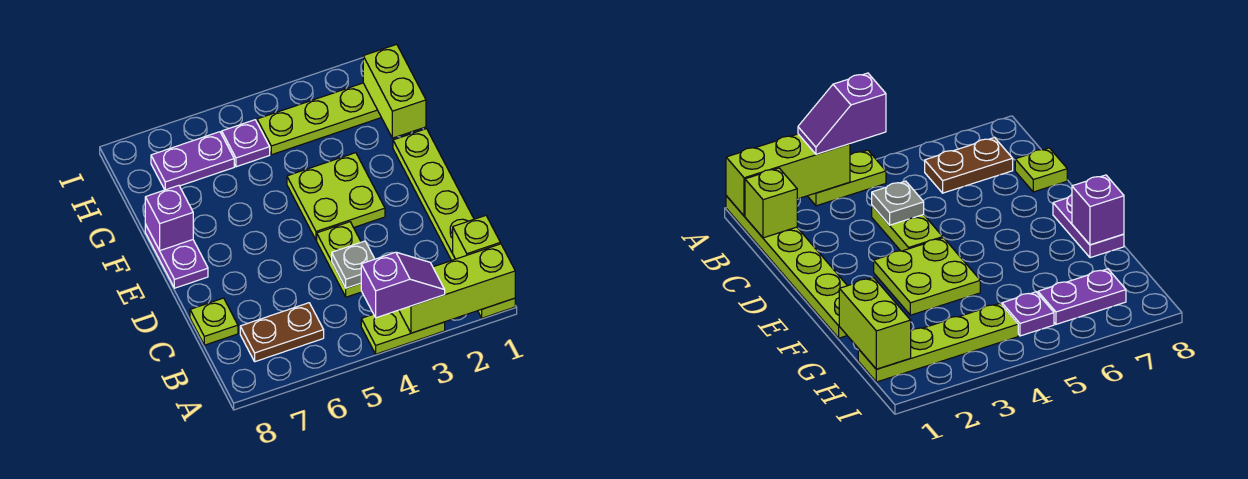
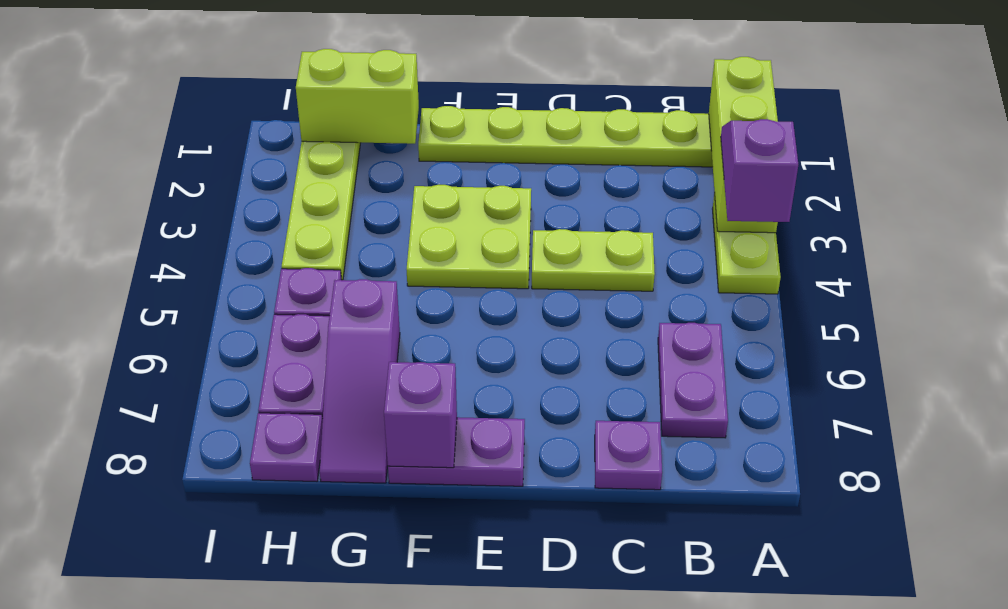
lime brick B1 level 2 -> none
brown plate B6:B7 level 1 -> purple plate B6:B7 level 1
grey plate C4 level 2 -> none
lime plate C8 level 1 -> purple plate C8 level 1
none -> purple slope G6:G8 level 1 top 6
none -> purple plate H8 level 1

